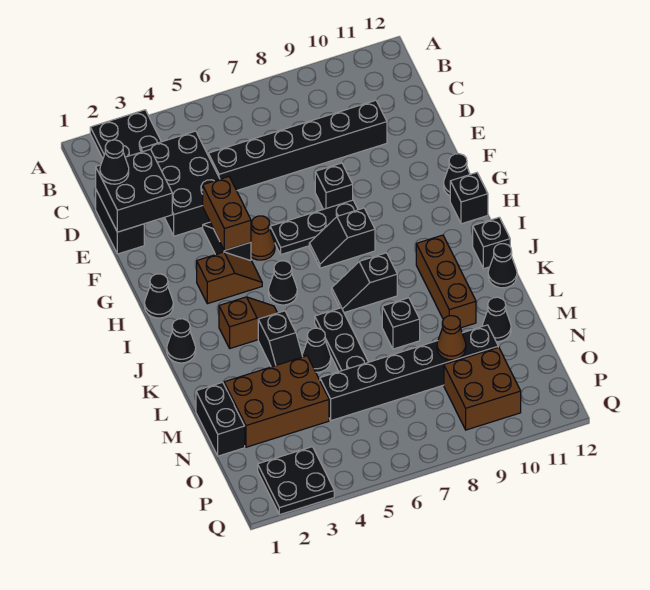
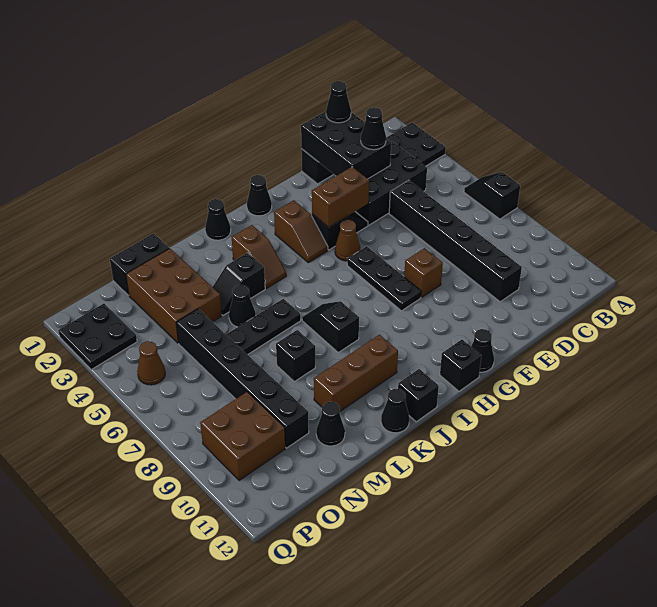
black brick D1:E2 level 2 -> black brick D1:E3 level 2
black brick F8 level 1 -> brown brick F8 level 1
black slope H7:H8 level 1 top 8 -> black slope A6:A7 level 1 top 7
black cone I5 level 1 -> black cone D3 level 3
brown cone N9 level 2 -> brown cone P5 level 1

